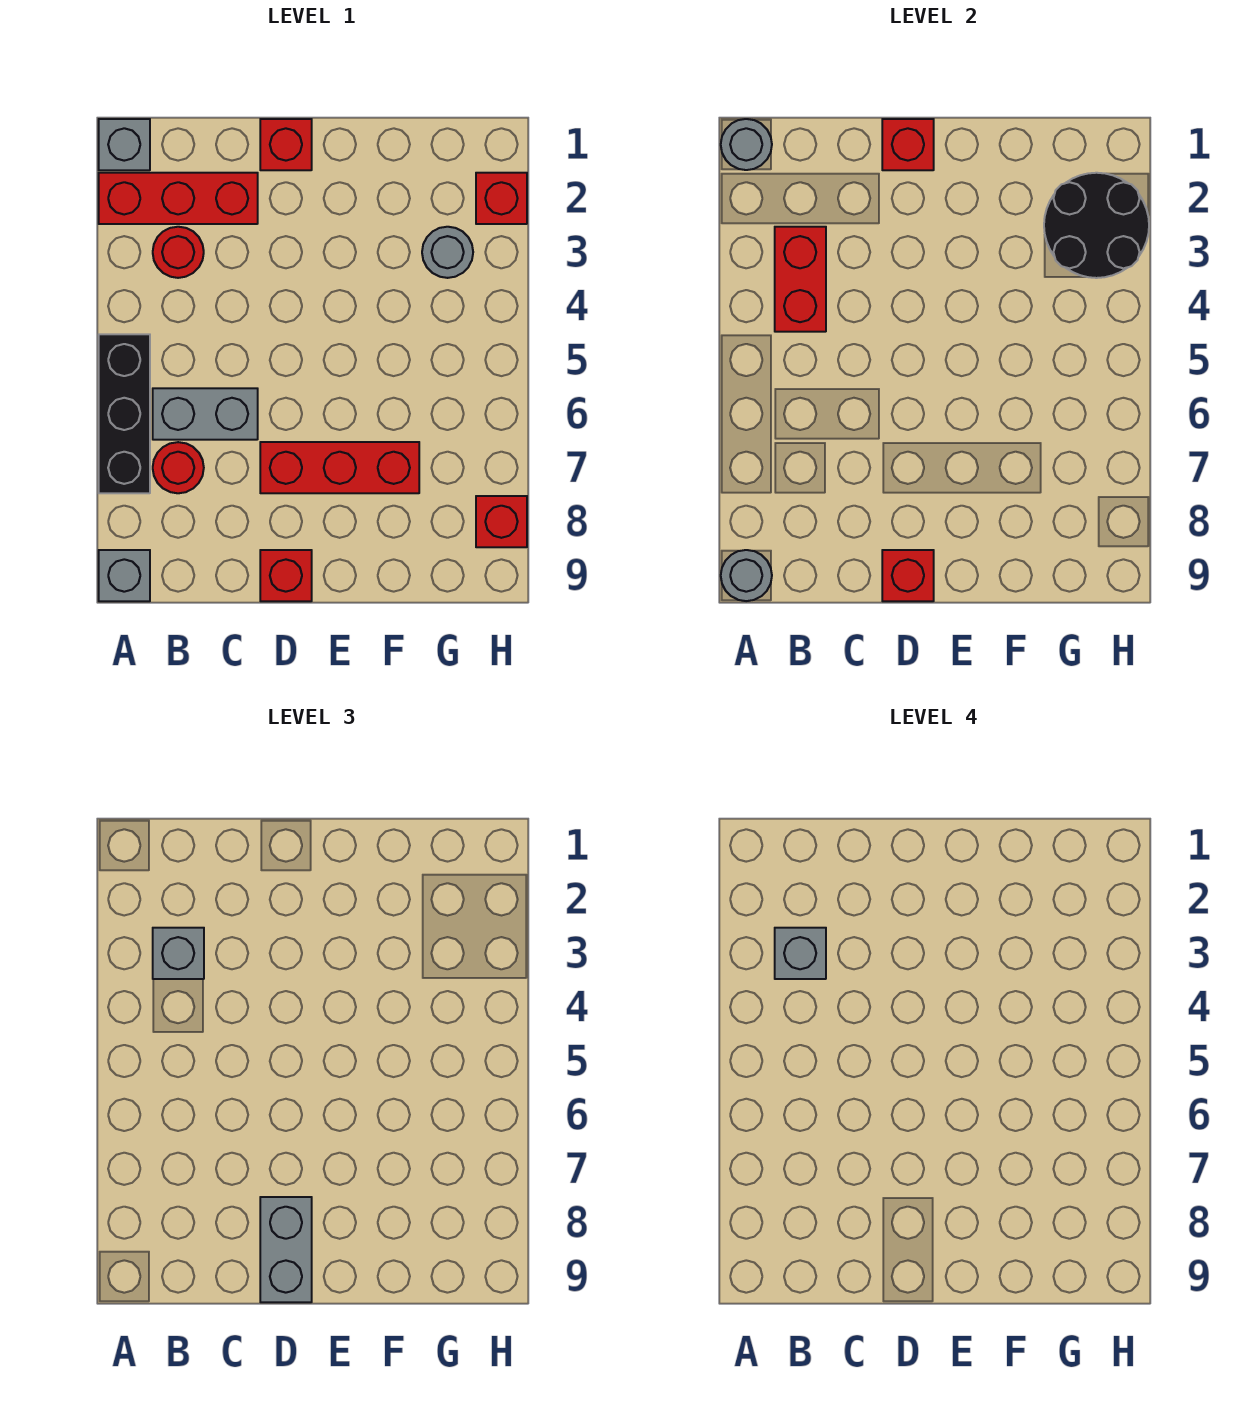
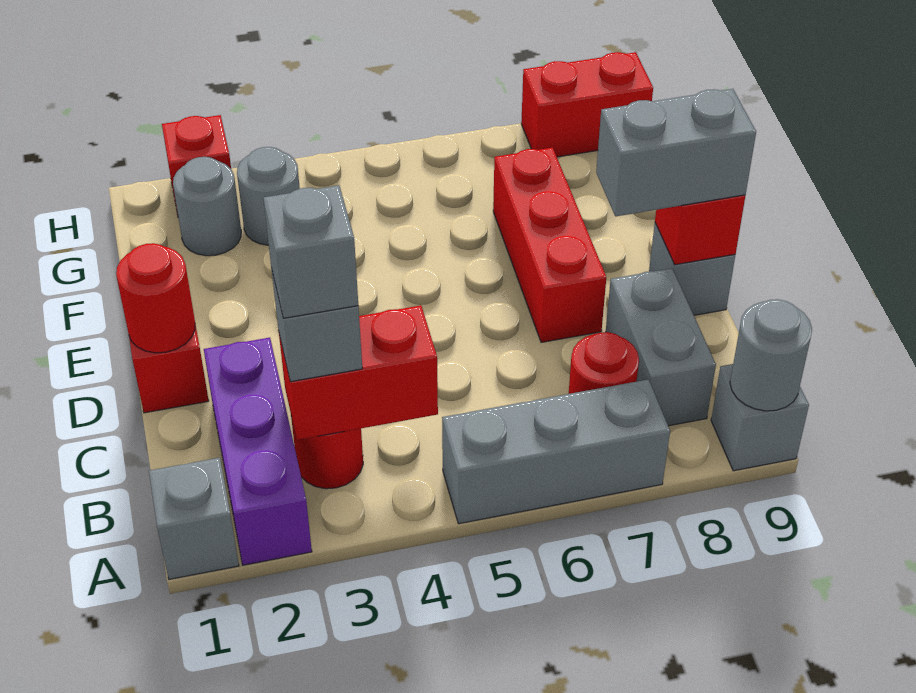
grey round brick A1 level 2 -> grey round brick G2 level 1
red brick A2:C2 level 1 -> purple brick A2:C2 level 1
black brick A5:A7 level 1 -> grey brick A5:A7 level 1
grey brick B6:C6 level 1 -> grey brick B8:C8 level 1
red brick D1 level 2 -> red round brick D1 level 2
red brick D9 level 1 -> grey brick D9 level 1
black round brick G2:H3 level 2 -> none
red brick H8 level 1 -> red brick H8:H9 level 1

